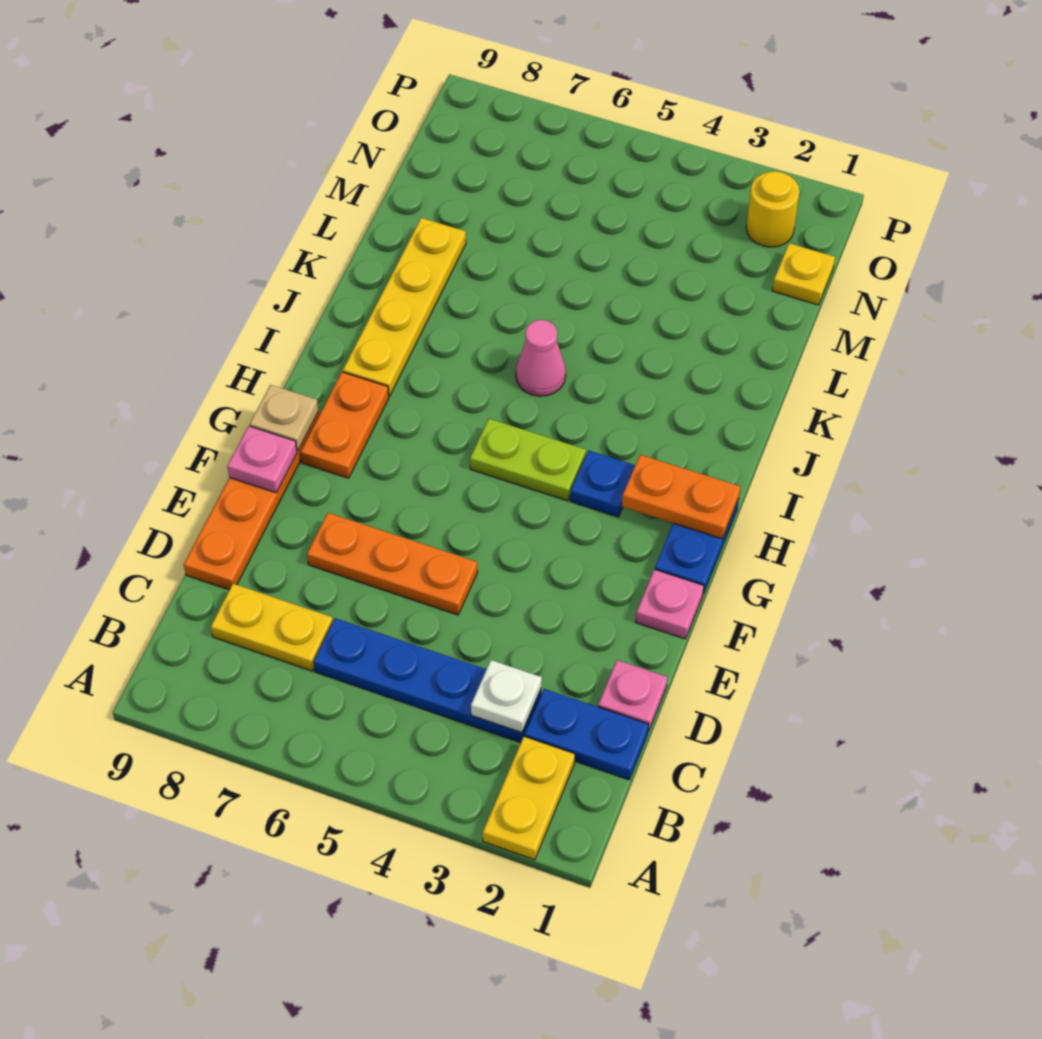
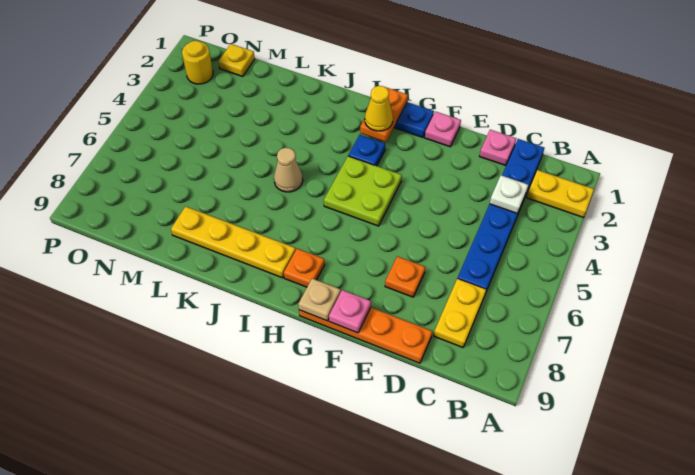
orange plate E5:E7 level 1 -> orange plate E7 level 1
orange plate G8:H8 level 1 -> orange plate H8 level 1
none -> yellow cone H2 level 3
lime plate H4:H5 level 1 -> lime plate G4:H5 level 1
pink cone J5 level 1 -> tan cone J5 level 1

